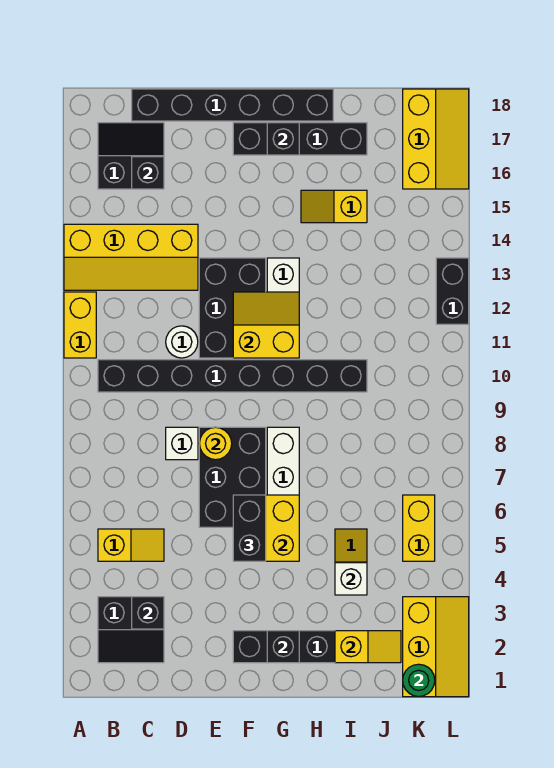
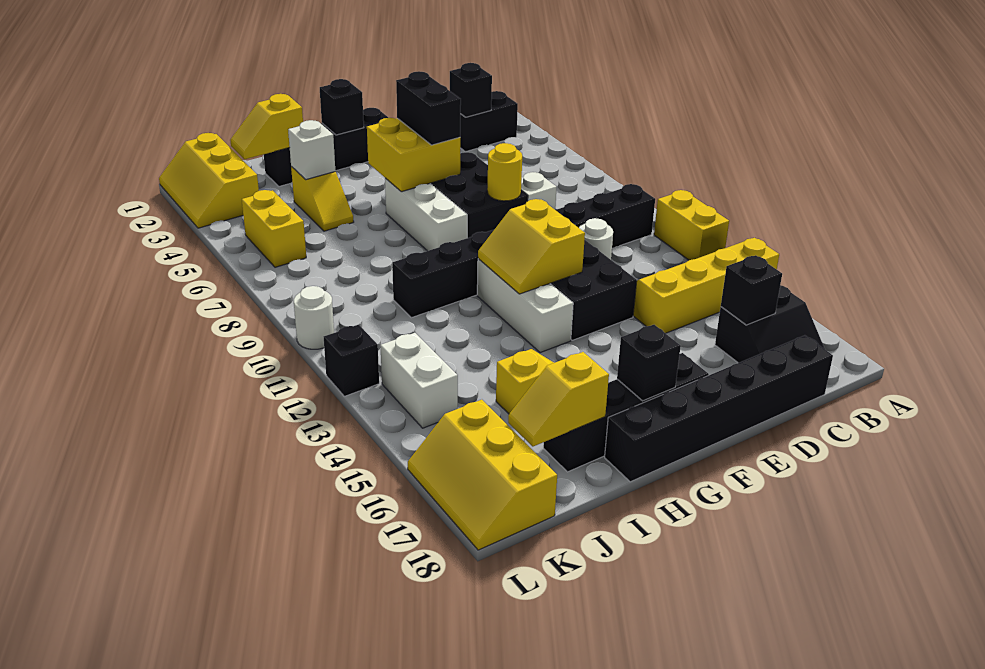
yellow slope B5:C5 level 1 top B -> yellow slope I17:J17 level 2 top I
yellow slope F11:G12 level 2 top 11 -> yellow slope F11:G12 level 2 top F
green round brick K1 level 2 -> none
none -> white brick K13:K14 level 1
none -> white round brick L10 level 1
black brick L12:L13 level 1 -> black brick L12 level 1

